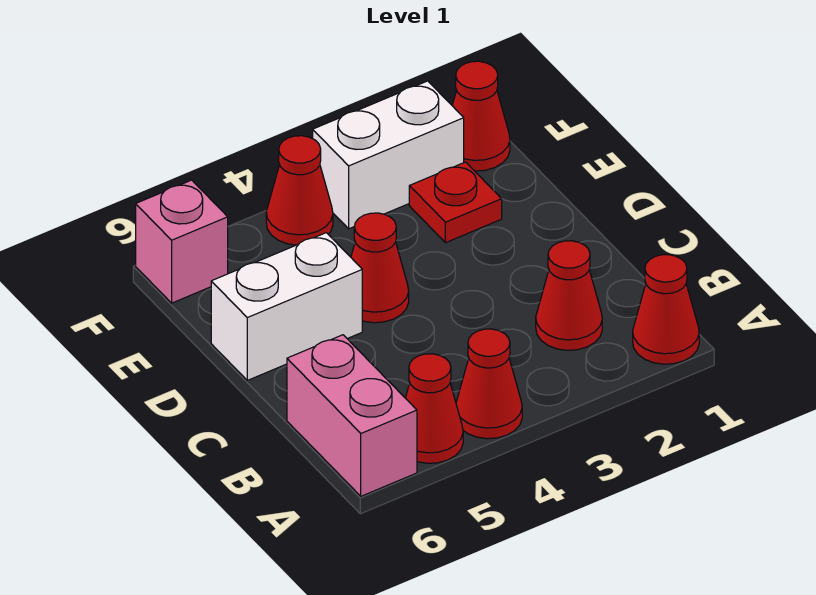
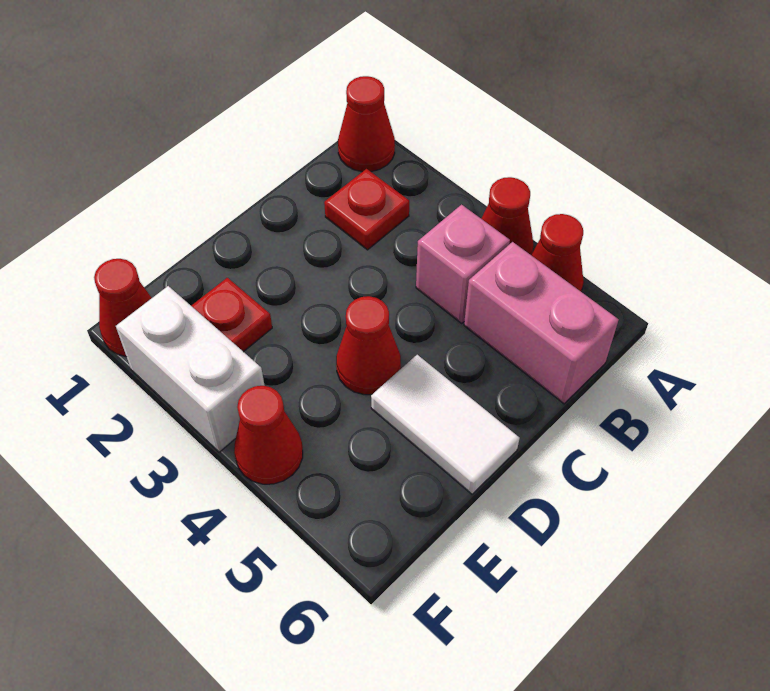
pink brick A6:B6 level 1 -> pink brick B5:B6 level 1
red cone B2 level 1 -> red plate B2 level 1
white brick D5:D6 level 1 -> white tile D5:D6 level 1
pink brick F6 level 1 -> pink brick B4 level 1

